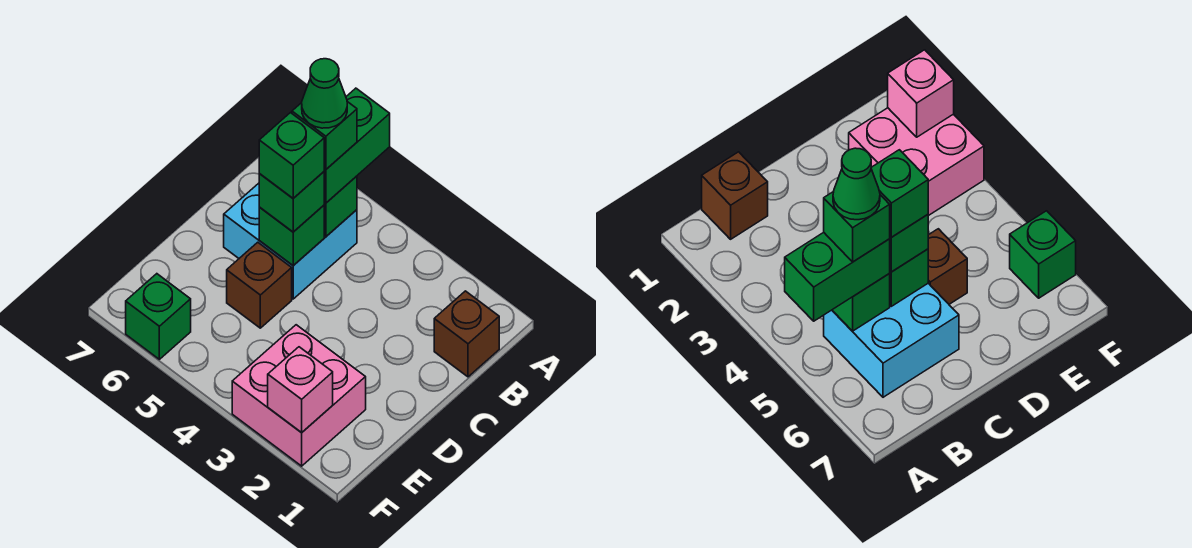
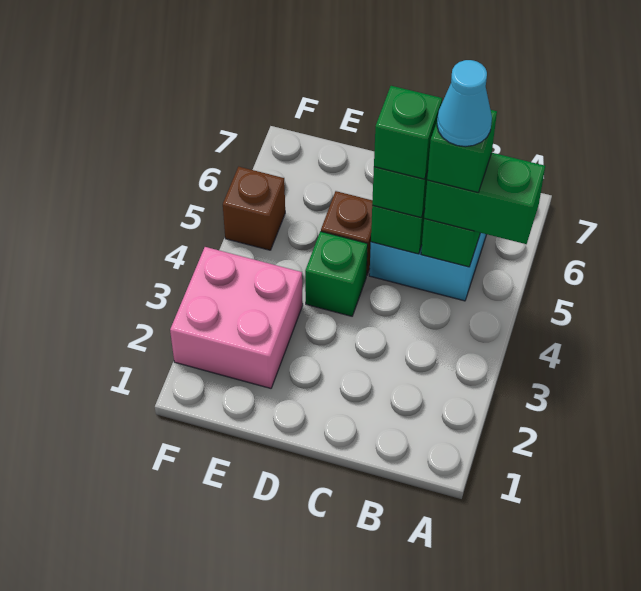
brown brick B1 level 1 -> brown brick F5 level 1
green cone B5 level 5 -> cyan cone B5 level 5
pink brick F2 level 2 -> none
green brick F6 level 1 -> green brick D4 level 1

